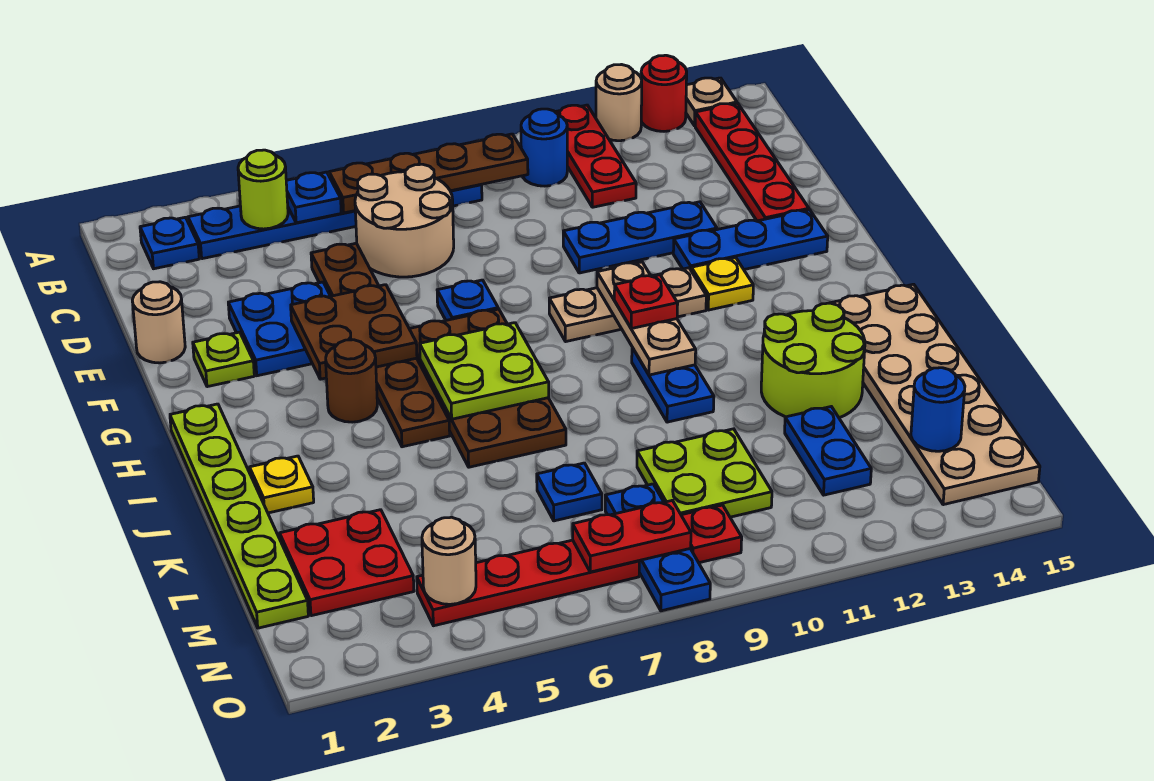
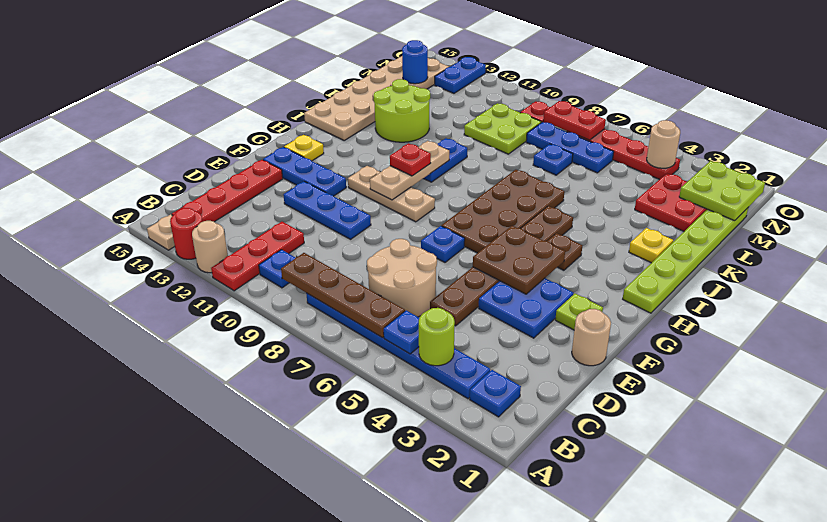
blue round brick B10 level 1 -> blue plate B10 level 1
yellow plate G12 level 1 -> yellow plate G14 level 1
brown round brick H4 level 1 -> brown plate H4 level 1
lime plate H6:I7 level 2 -> lime plate M1:N2 level 2
blue plate L12:M12 level 1 -> blue plate N13:O13 level 1
blue plate M8:O8 level 1 -> blue plate M6:M8 level 1

